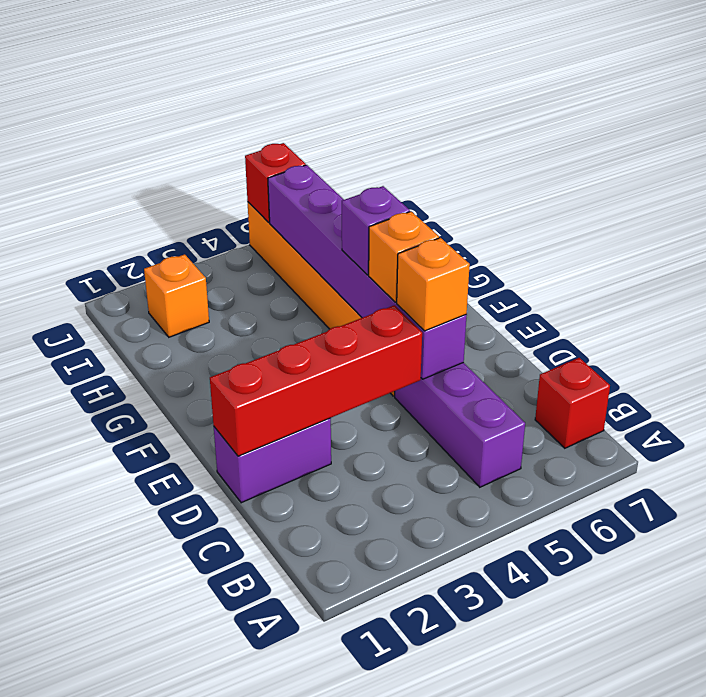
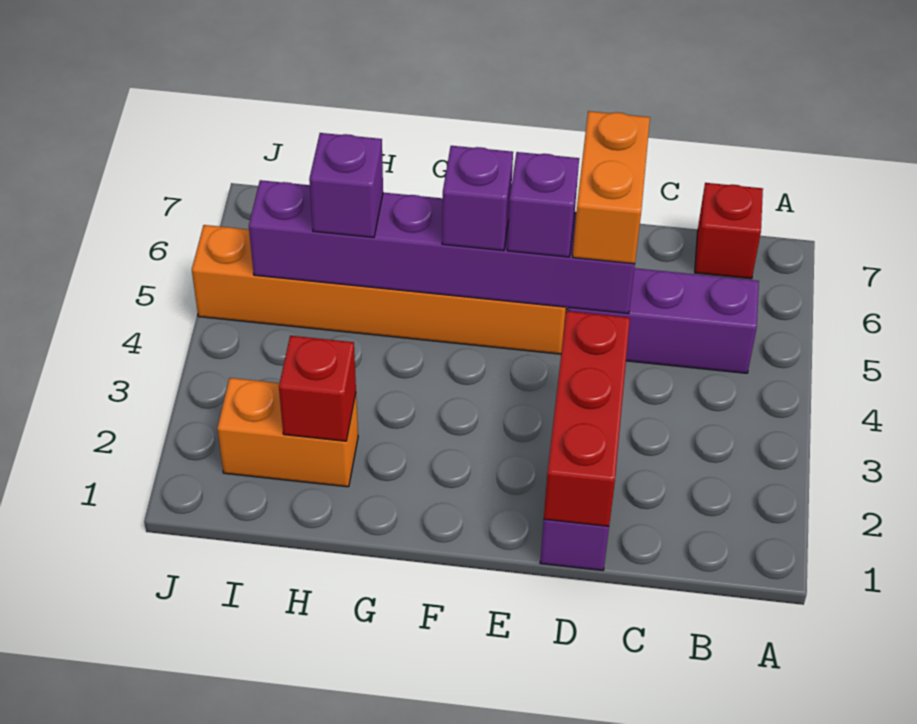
red brick D1:D4 level 2 -> red brick D1:D3 level 2
orange brick D5 level 3 -> orange brick D5:D6 level 3
orange brick E5 level 3 -> purple brick E5 level 3
none -> purple brick H5 level 3
orange brick I2 level 1 -> orange brick H2:I2 level 1
red brick J5 level 2 -> red brick H2 level 2

